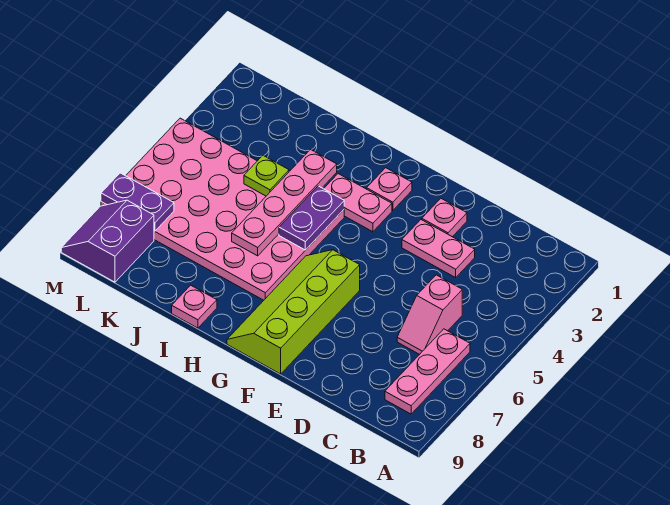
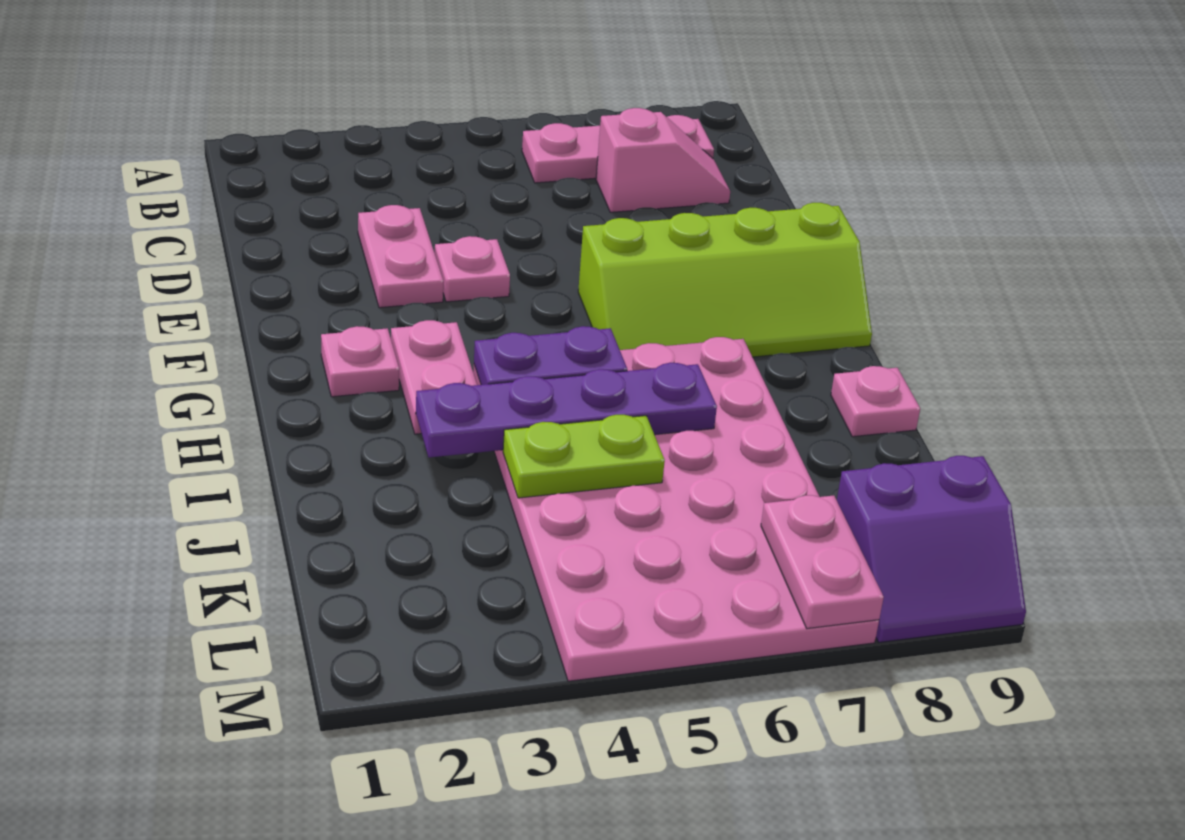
pink slope C5:C6 level 1 top 5 -> pink slope C7:C8 level 1 top 7
pink plate E2 level 1 -> pink plate E4 level 1
pink plate I3:I6 level 2 -> purple plate I3:I6 level 2
lime plate J4 level 2 -> lime plate J4:J5 level 2
purple plate L7:M7 level 2 -> pink plate L7:M7 level 2

